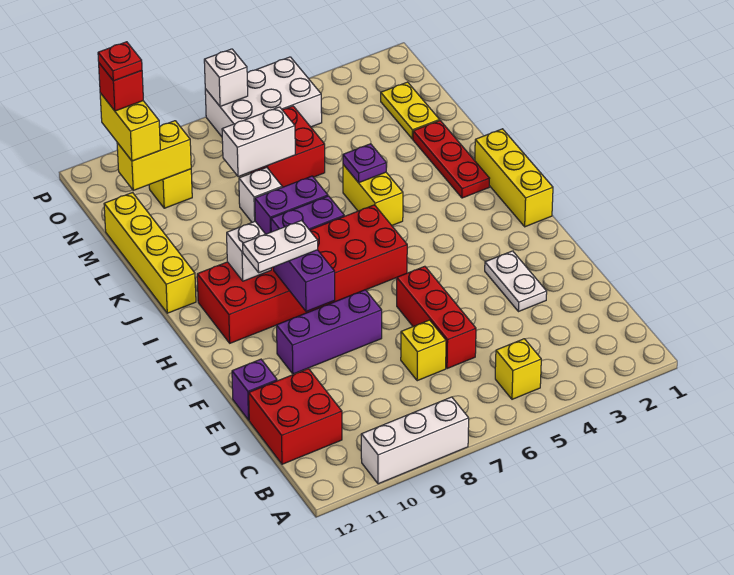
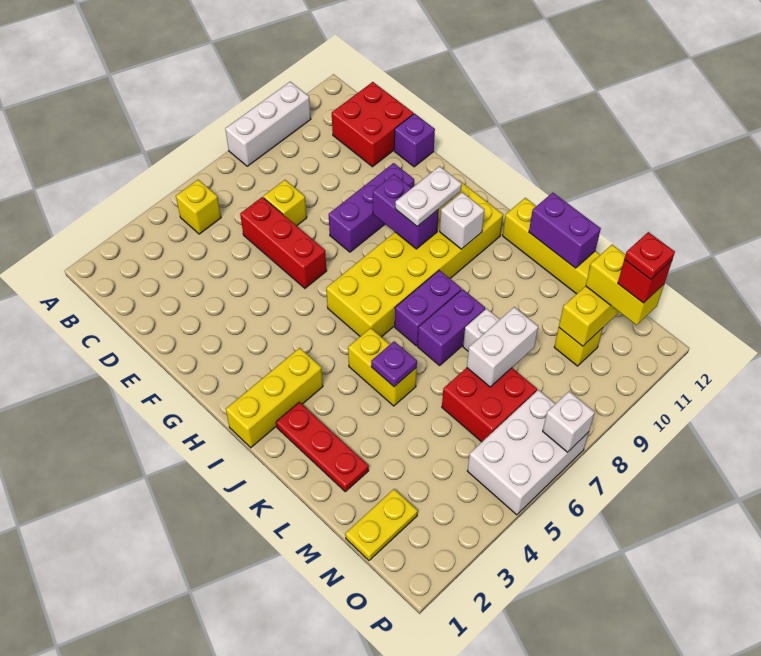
white plate E3:F3 level 1 -> none
yellow brick H1:J1 level 1 -> yellow brick I1:I3 level 1
red brick H6:I11 level 1 -> yellow brick H6:I11 level 1
none -> purple brick K12:L12 level 2
yellow plate M2:N2 level 1 -> yellow plate N1:N2 level 1

